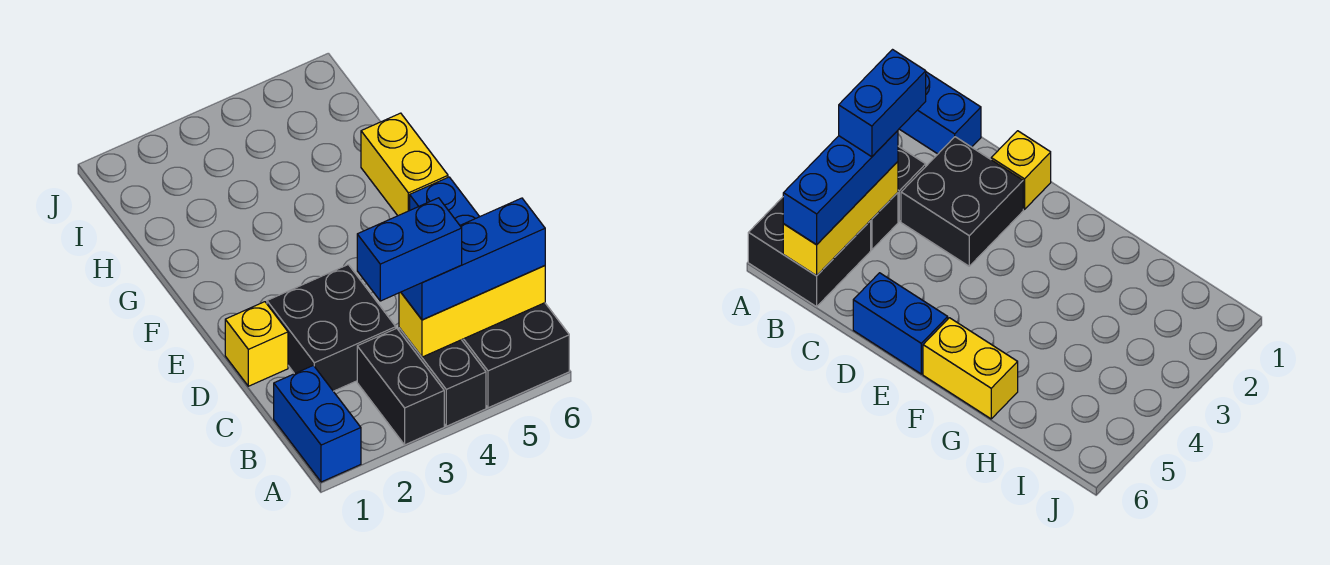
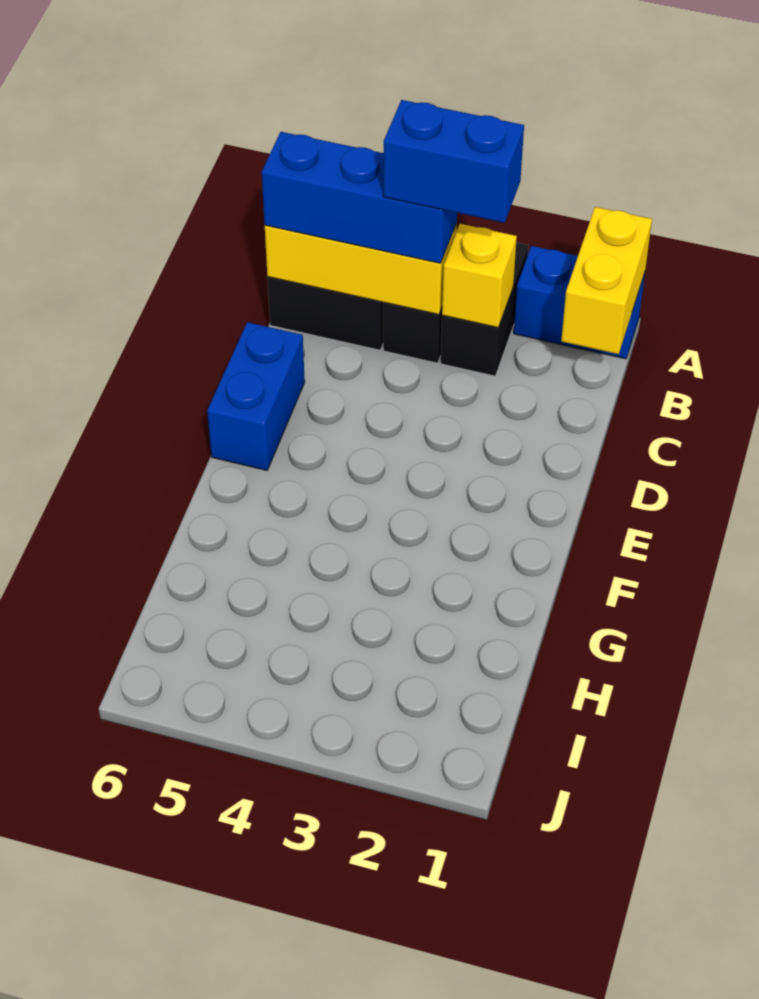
blue brick A1:B1 level 1 -> blue brick A1:A2 level 1
black brick C2:D3 level 1 -> none
yellow brick D1 level 1 -> yellow brick B3 level 2
yellow brick F6:G6 level 1 -> yellow brick A1:B1 level 2

